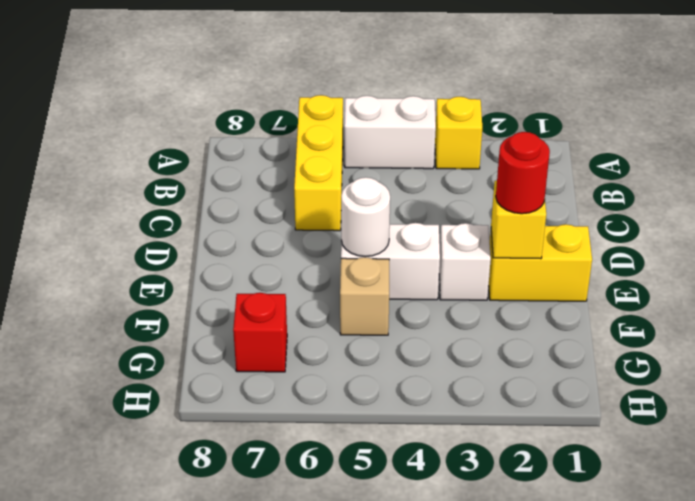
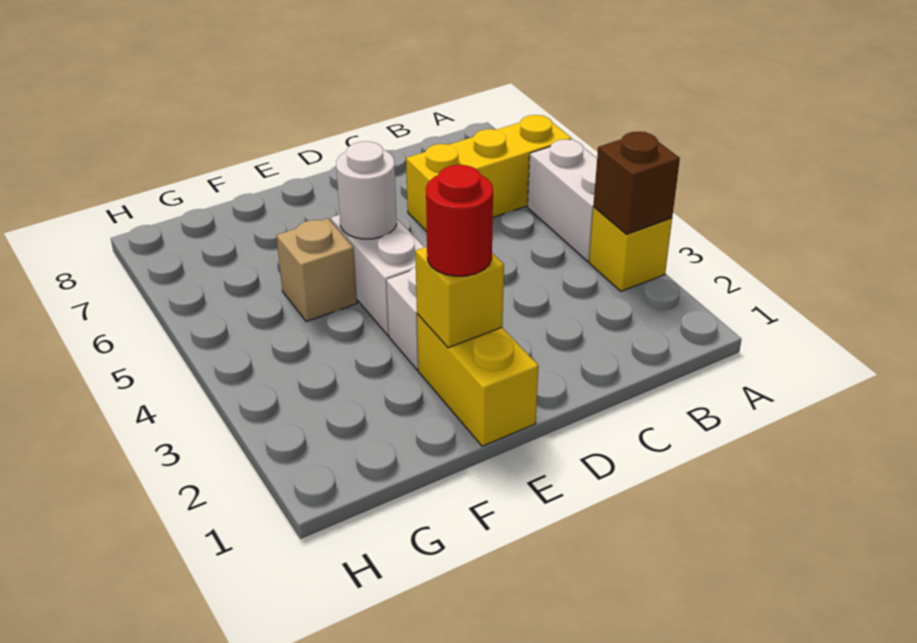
none -> brown brick A3 level 2
red brick G7 level 1 -> none

